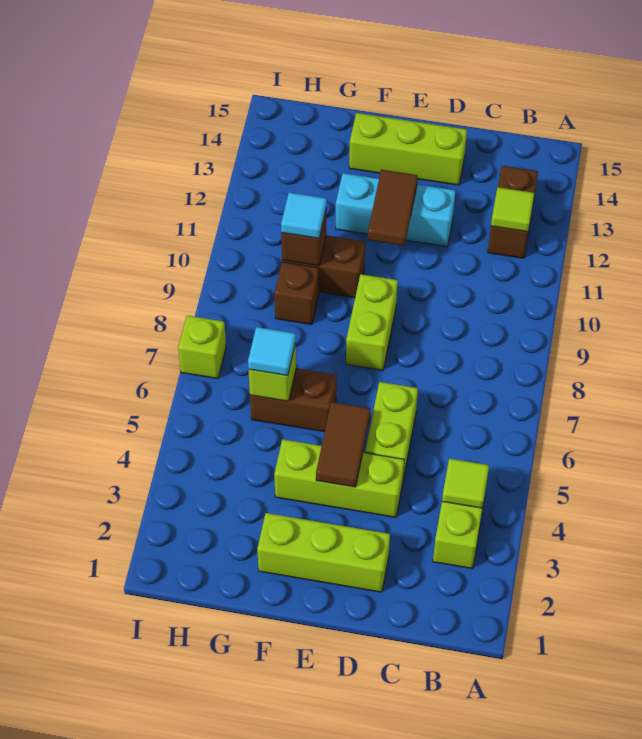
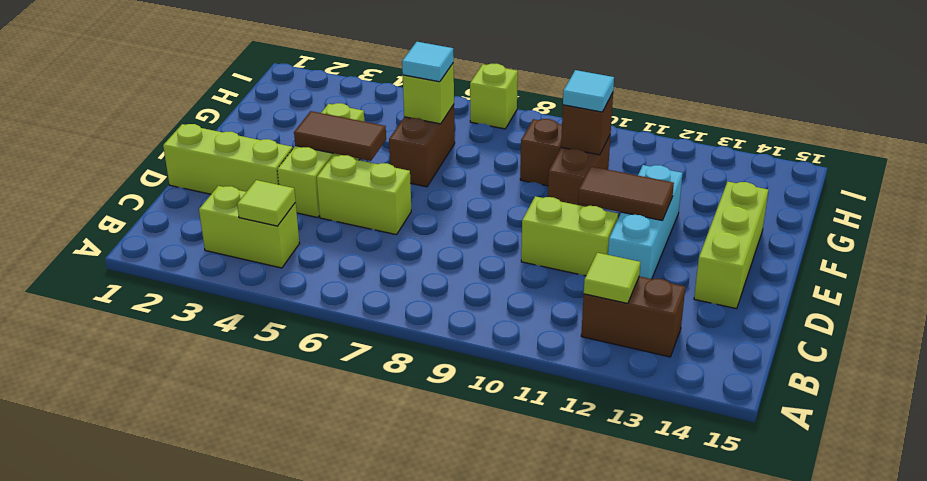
lime brick D2:F2 level 1 -> lime brick D1:D3 level 1
lime brick E8:E9 level 1 -> lime brick D10:D11 level 1

